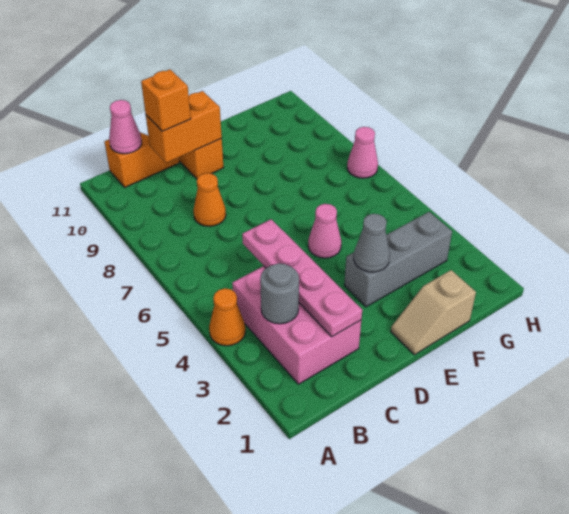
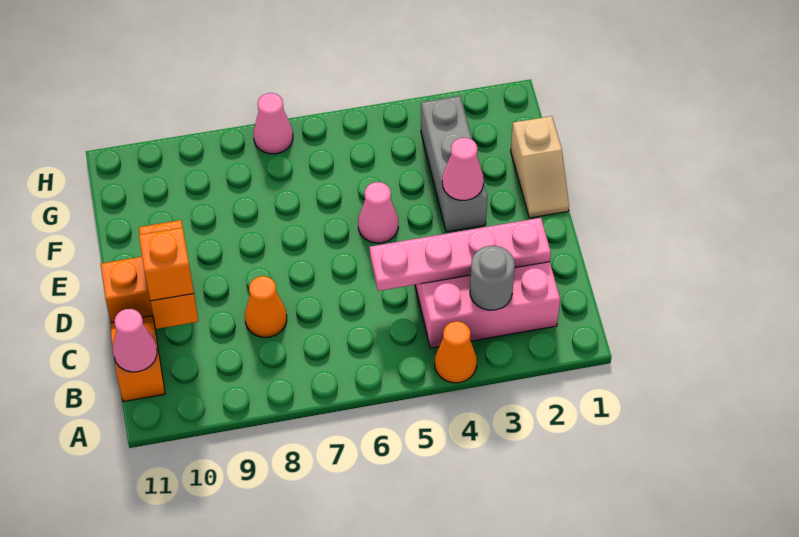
grey cone E3 level 2 -> pink cone E3 level 2

